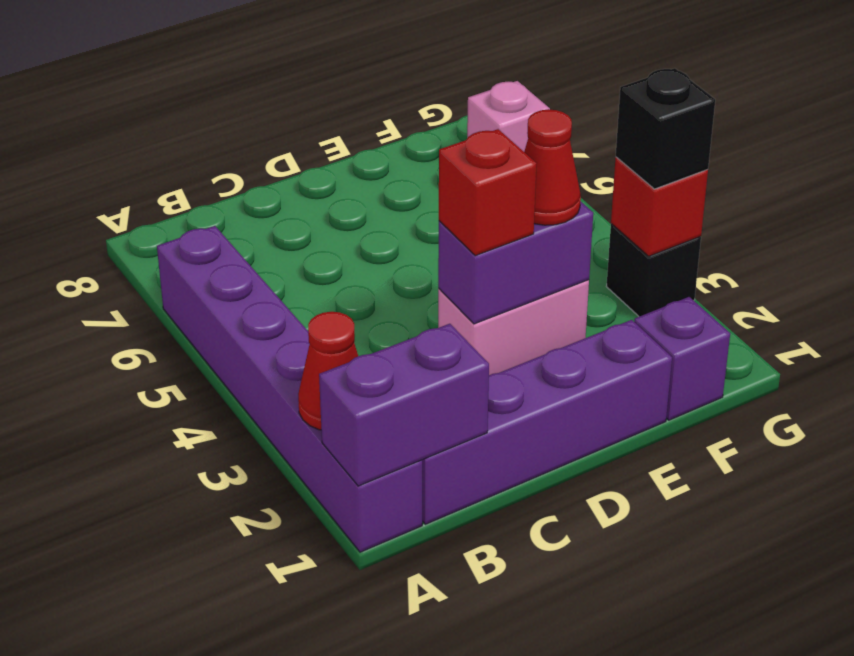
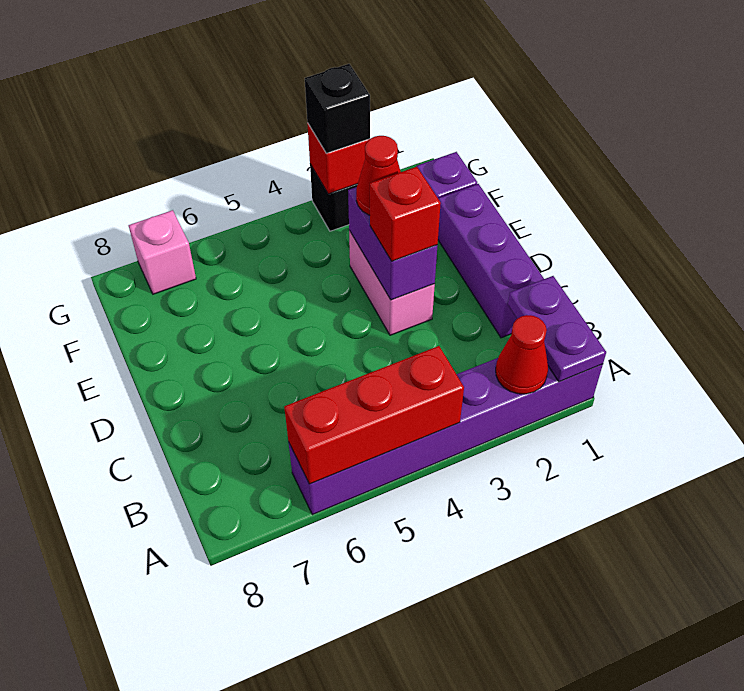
purple brick A1:B1 level 2 -> purple plate A1:B1 level 2
none -> red brick A4:A6 level 2
purple brick B1:E1 level 1 -> purple brick C1:E1 level 1

